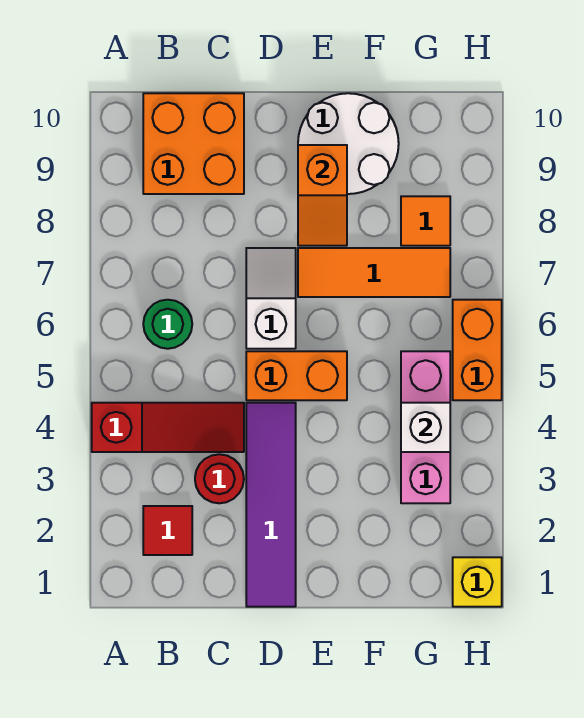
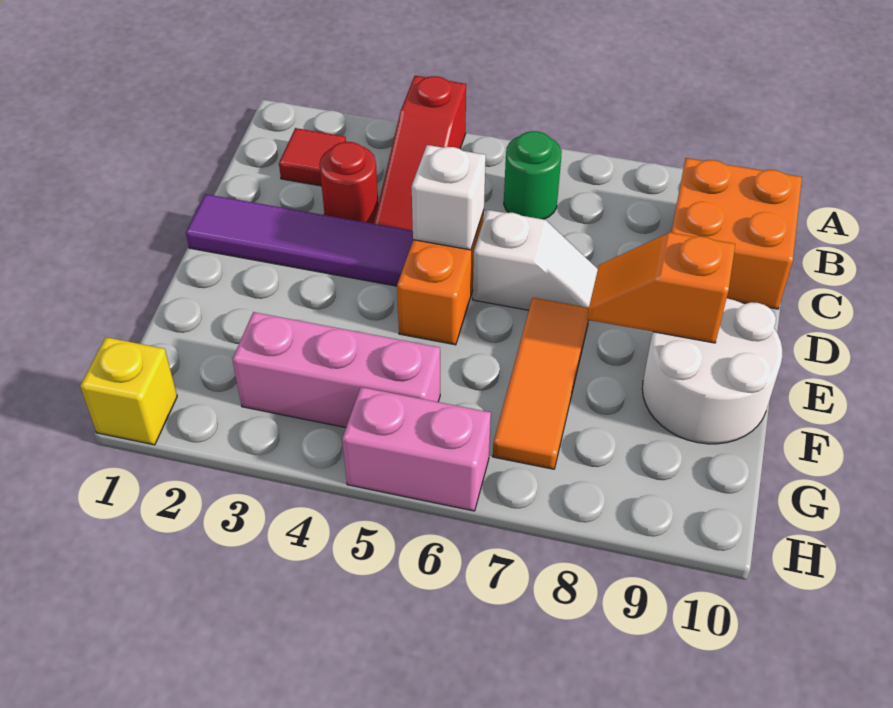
white brick G4 level 2 -> white brick D5 level 2
orange tile G8 level 1 -> none
orange brick H5:H6 level 1 -> pink brick H5:H6 level 1

